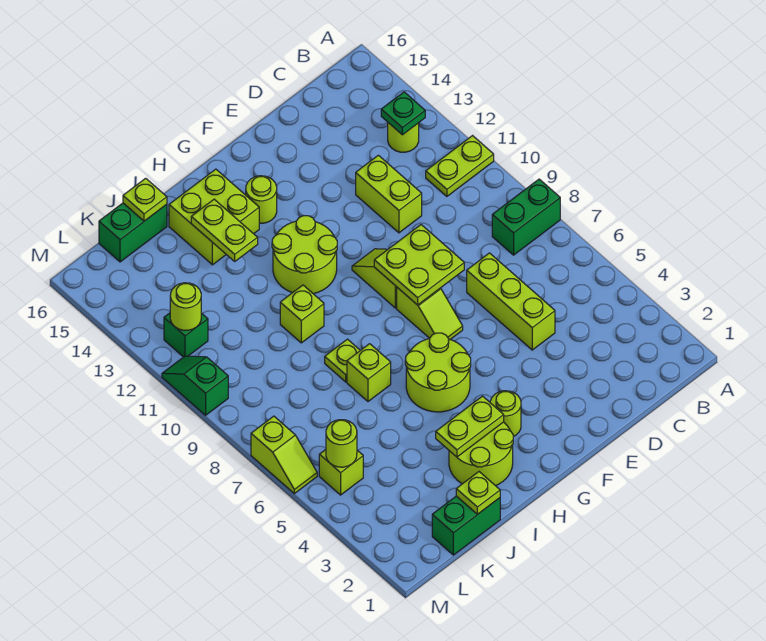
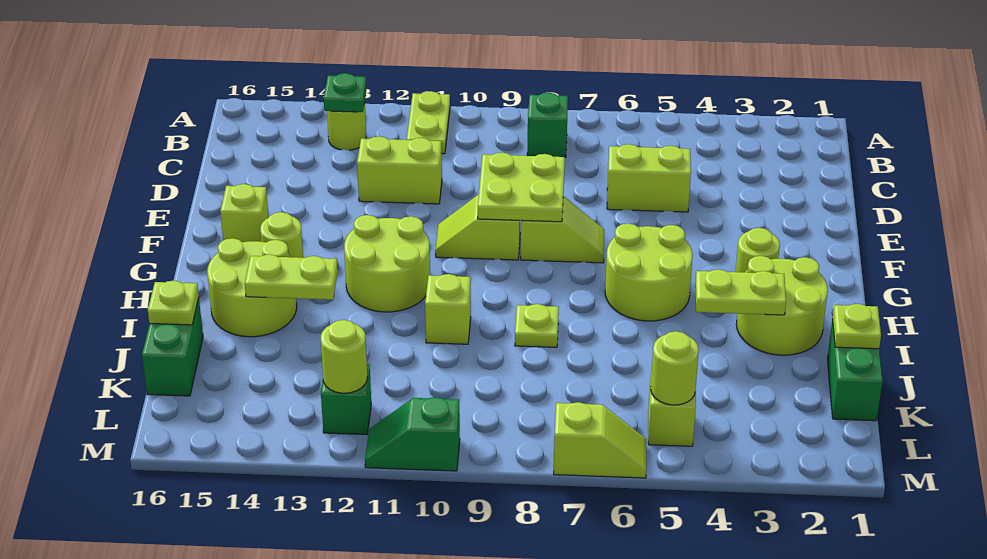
green brick A8:B8 level 1 -> green brick B8 level 1
lime brick D5:D7 level 1 -> lime brick D5:D6 level 1
lime plate H3:I3 level 2 -> lime plate I3:I4 level 2
lime brick H14:I15 level 1 -> lime round brick H14:I15 level 1
lime brick I7 level 1 -> lime brick F15 level 1

